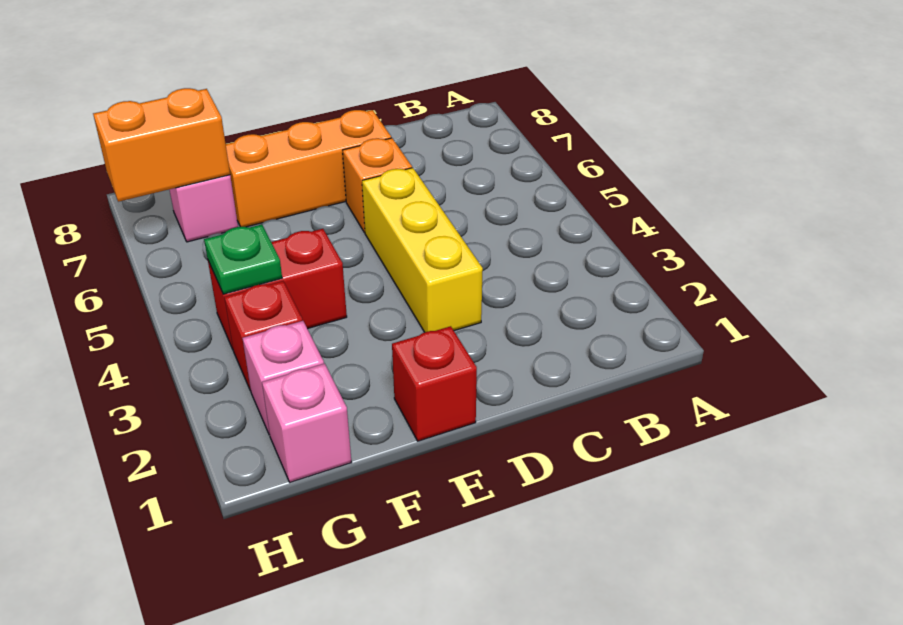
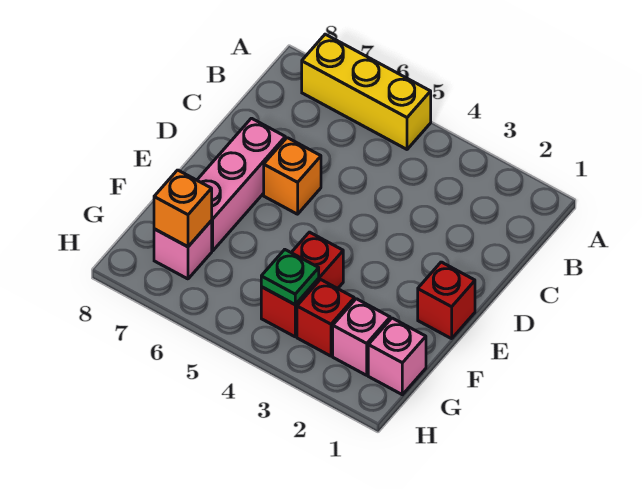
yellow brick D3:D5 level 1 -> yellow brick A5:A7 level 1
orange brick D7:F7 level 1 -> pink brick D7:F7 level 1
orange brick G7:H7 level 2 -> orange brick G7 level 2

